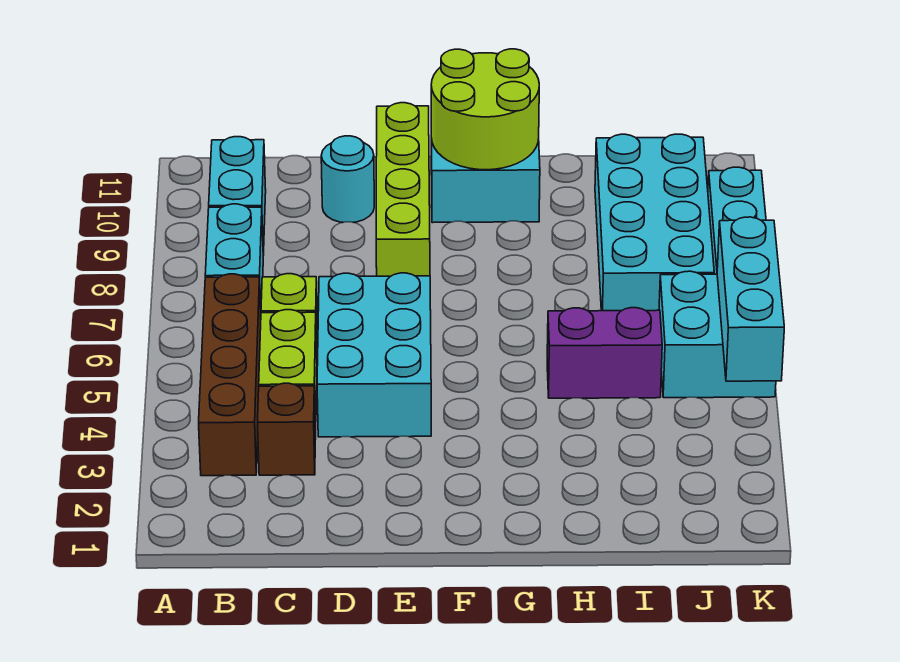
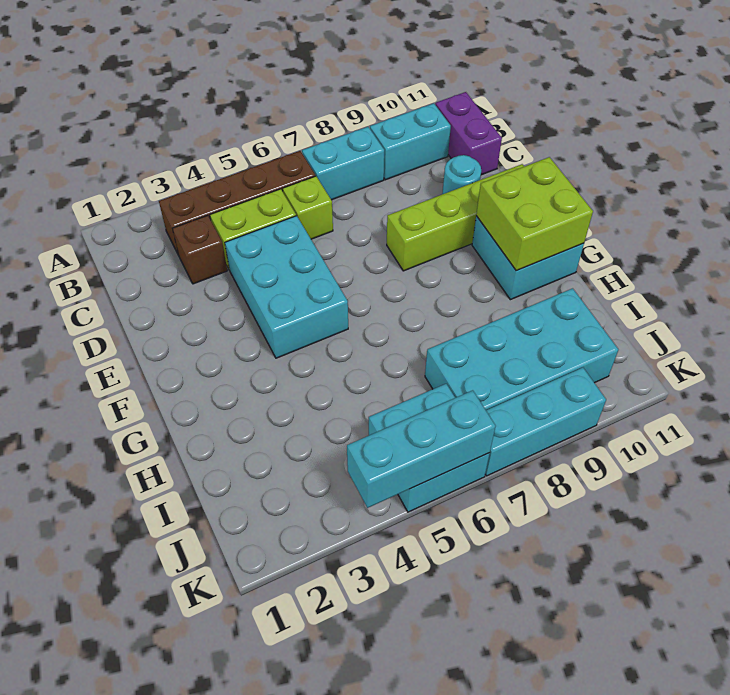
cyan brick D4:E6 level 1 -> cyan brick D4:F5 level 1
lime round brick F10:G11 level 2 -> lime brick F10:G11 level 2
purple brick H5:I5 level 1 -> purple brick B11:C11 level 1

